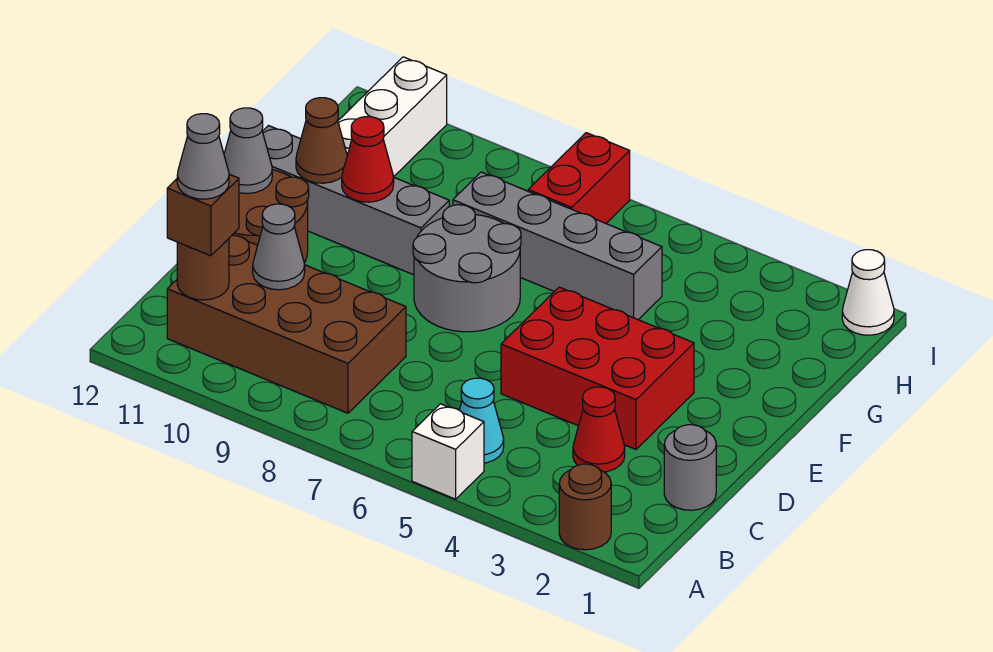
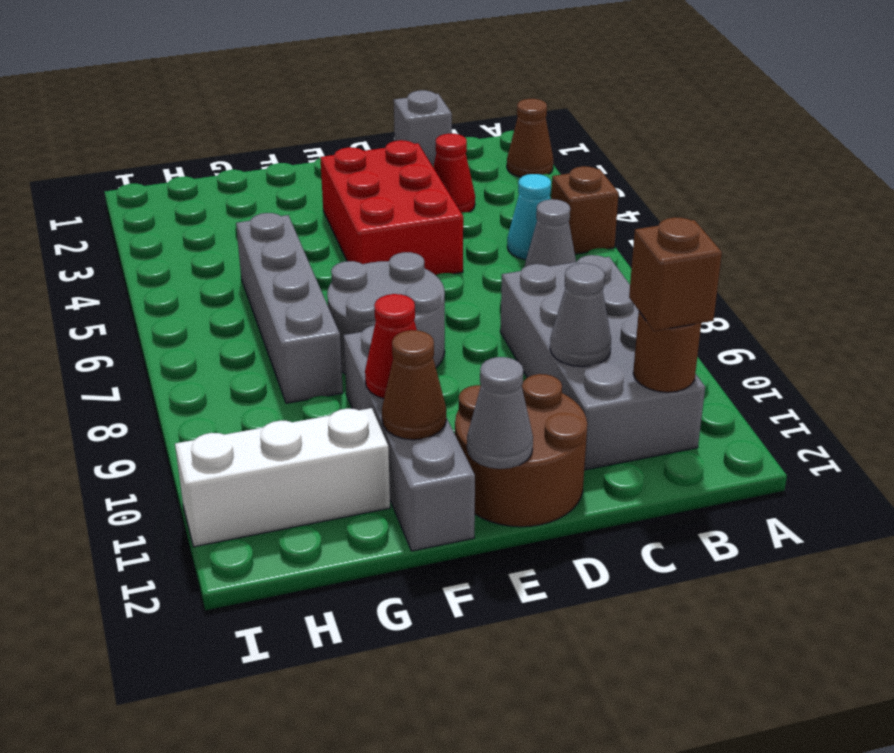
brown round brick A2 level 1 -> brown cone A2 level 1
white brick A5 level 1 -> brown brick A5 level 1
brown brick B8:C11 level 1 -> grey brick B8:C11 level 1
grey cone B11 level 4 -> grey cone B6 level 1
grey round brick C1 level 1 -> grey brick C1 level 1
red brick H7:I7 level 1 -> none
white cone I1 level 1 -> none

